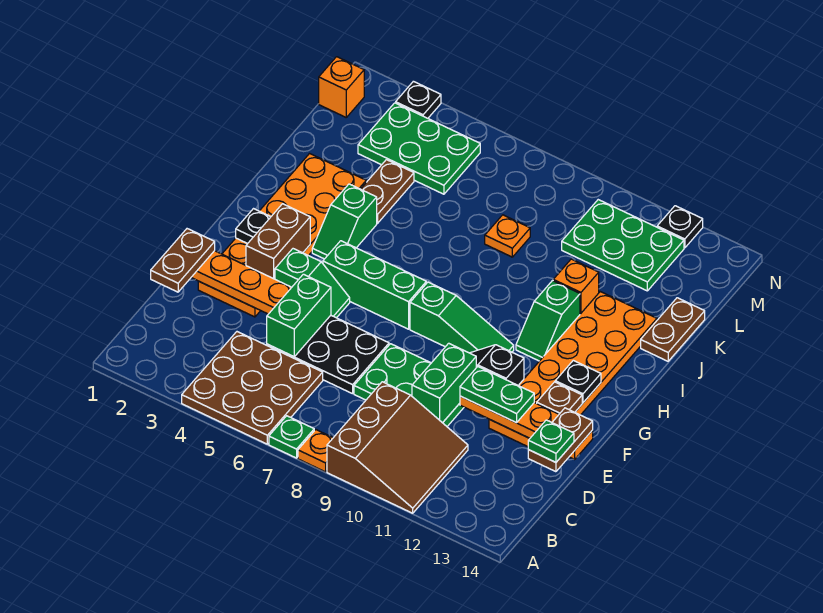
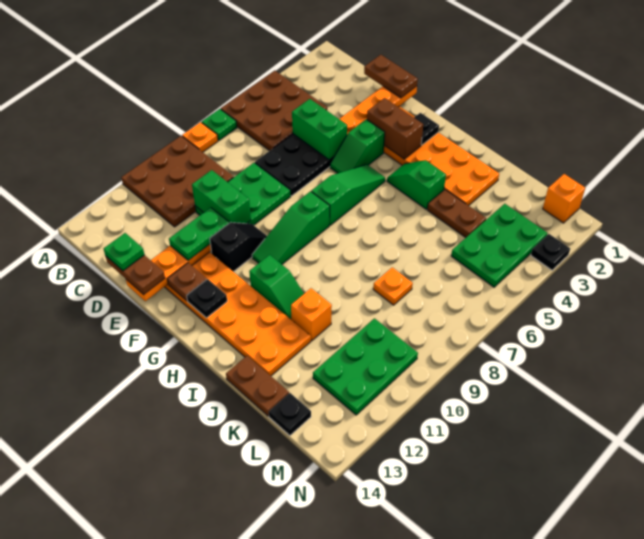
brown slope A9:C11 level 1 top 9 -> brown plate A9:C11 level 1
green brick G5:G7 level 1 -> green slope G5:G7 level 1 top 7
green slope H11:I11 level 1 top I -> green slope H11:I11 level 1 top H
black plate N12 level 1 -> black plate L14 level 1

